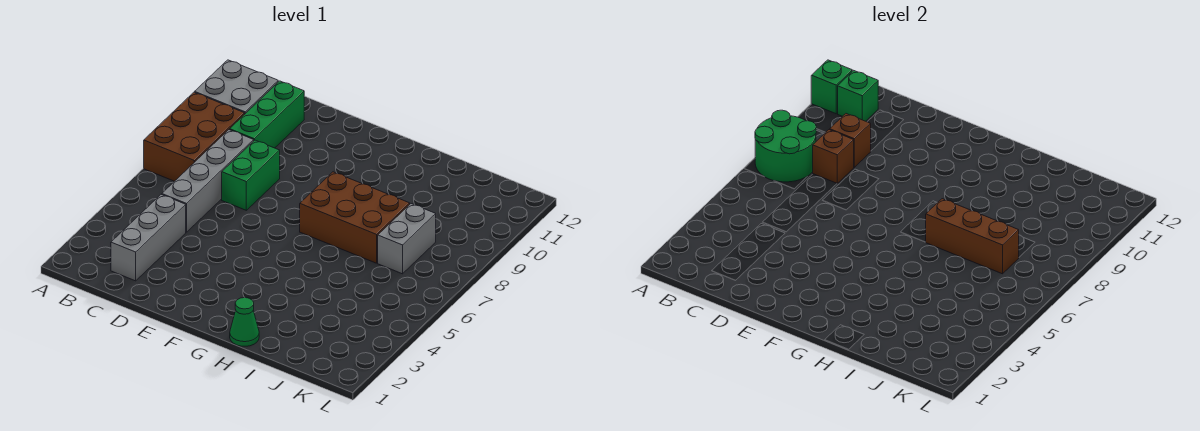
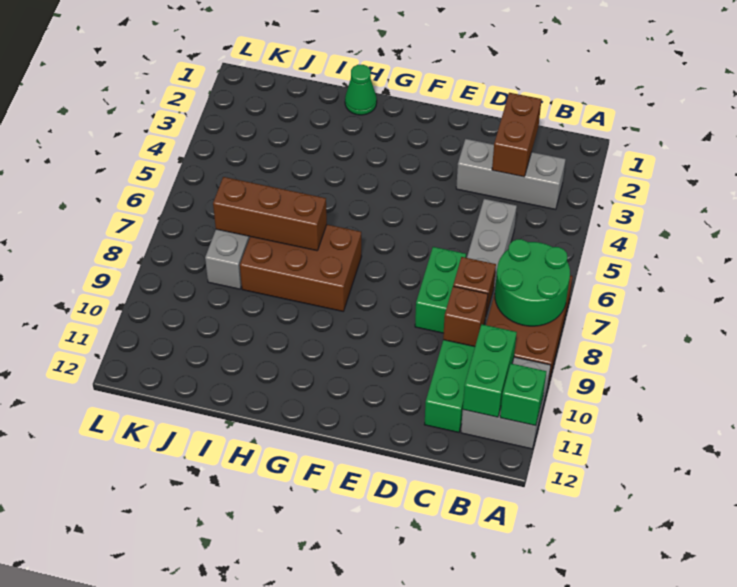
green brick B11 level 2 -> green brick B10:B11 level 2
grey brick C2:C4 level 1 -> grey brick B3:D3 level 1
none -> brown brick C2:C3 level 2

